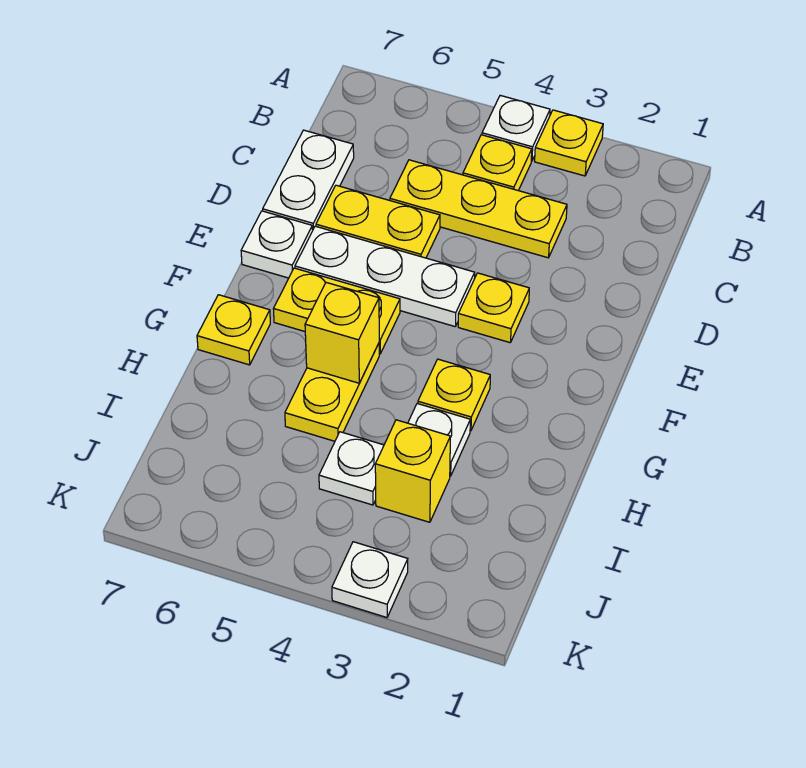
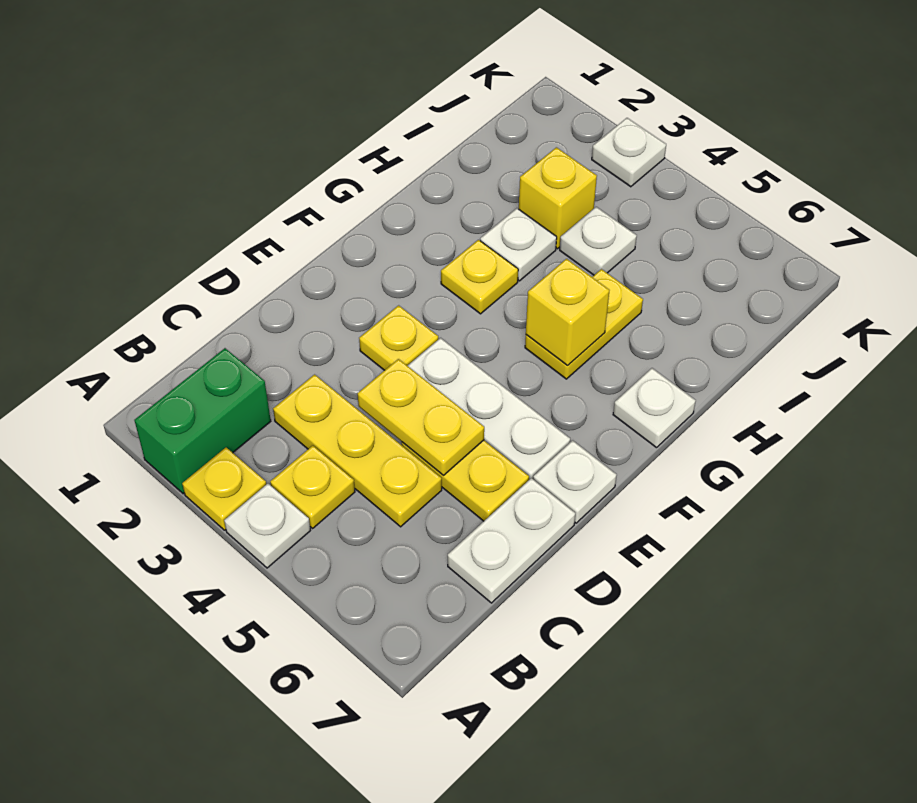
none -> green brick A2:B2 level 1
yellow plate F5:F6 level 1 -> yellow plate D4:D5 level 2
yellow plate G7 level 1 -> white plate G7 level 1

